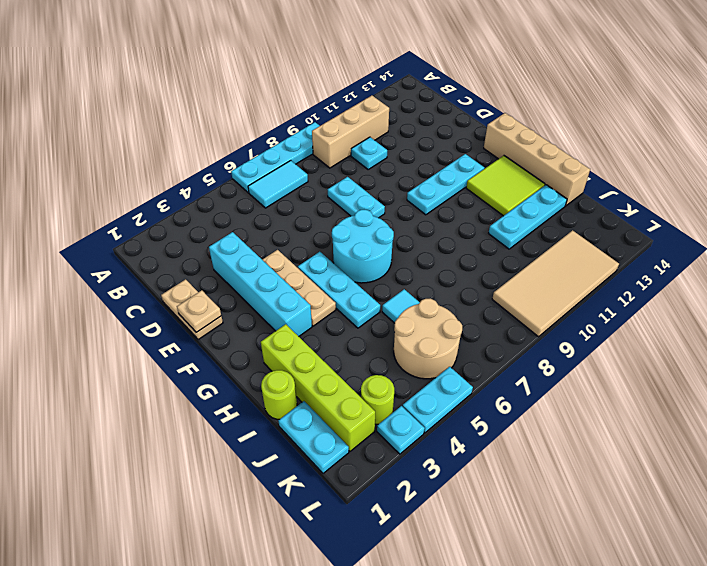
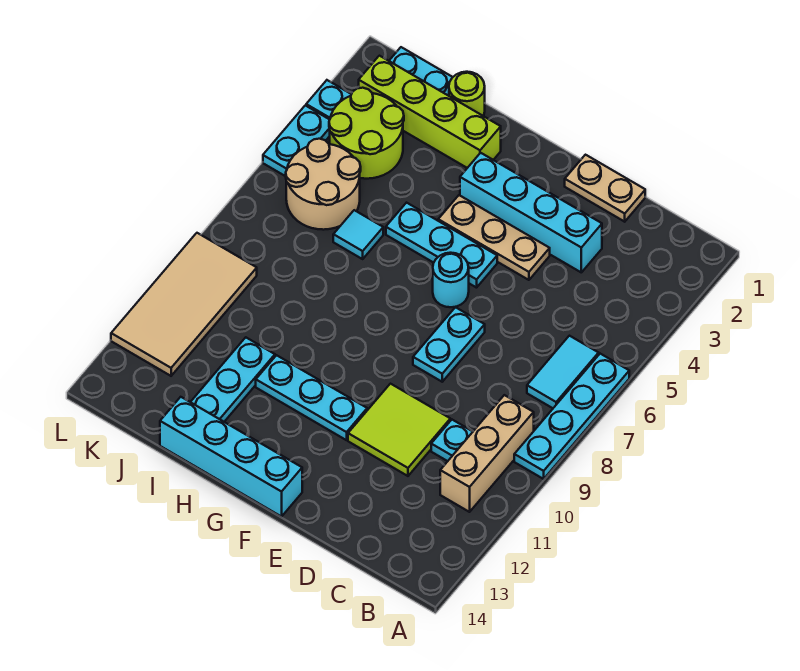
cyan plate D8:E8 level 1 -> cyan plate E7:E8 level 1
tan plate E1 level 2 -> none
cyan round brick F6:G7 level 1 -> cyan round brick F6 level 1
cyan plate F10:F12 level 1 -> cyan plate F11:H11 level 1
tan brick F14:I14 level 1 -> cyan brick F14:I14 level 1
lime tile G12:H13 level 1 -> lime tile D10:E11 level 1
lime round brick K3 level 1 -> lime round brick J3:K4 level 1

